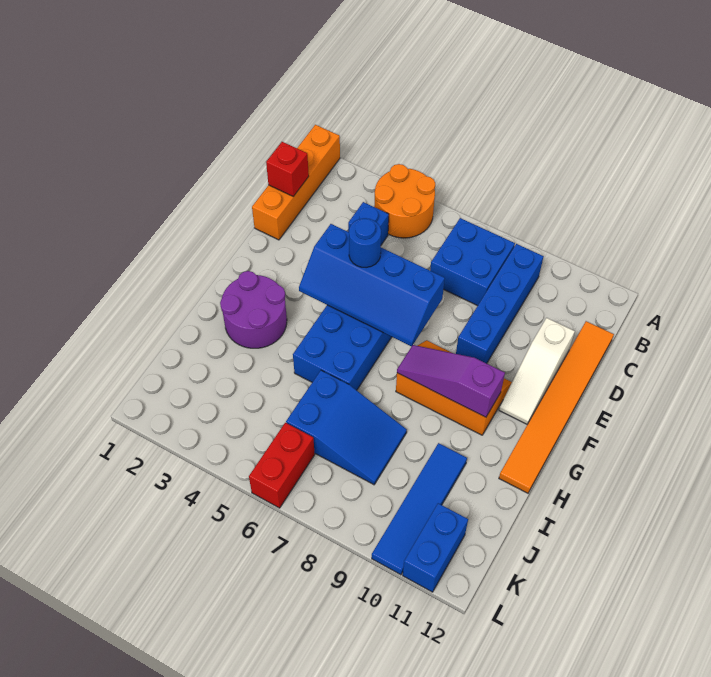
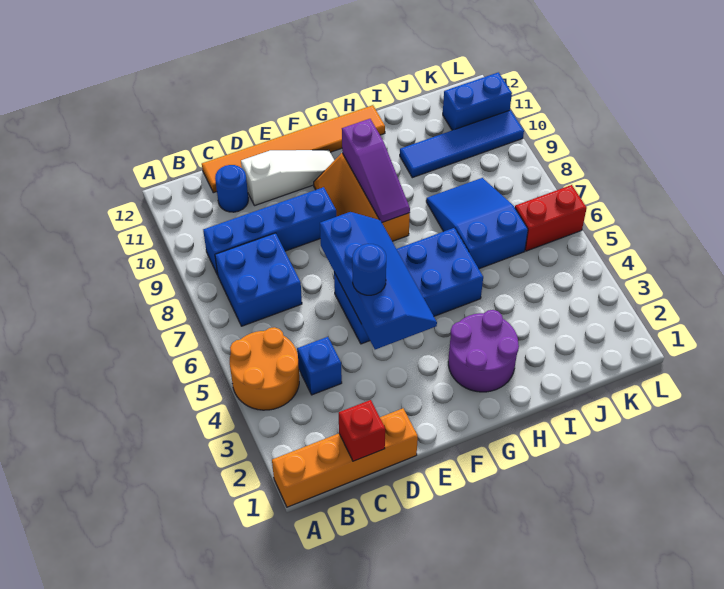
none -> blue round brick C11 level 1

